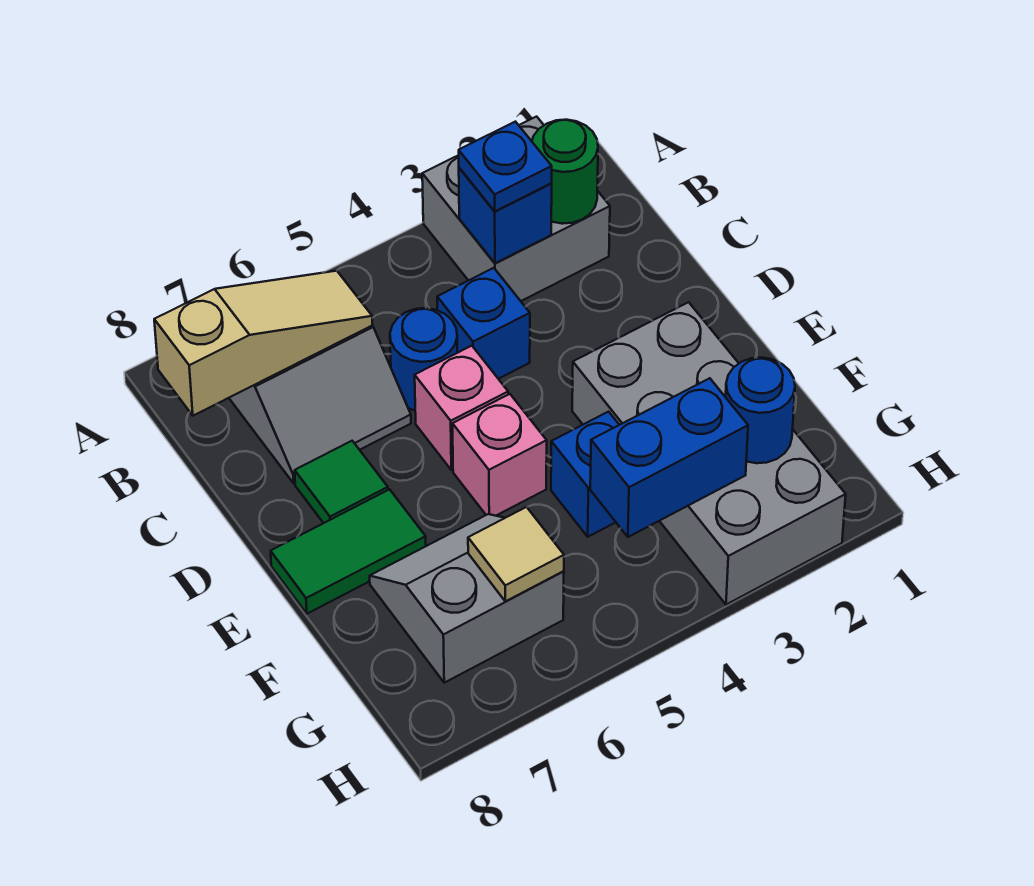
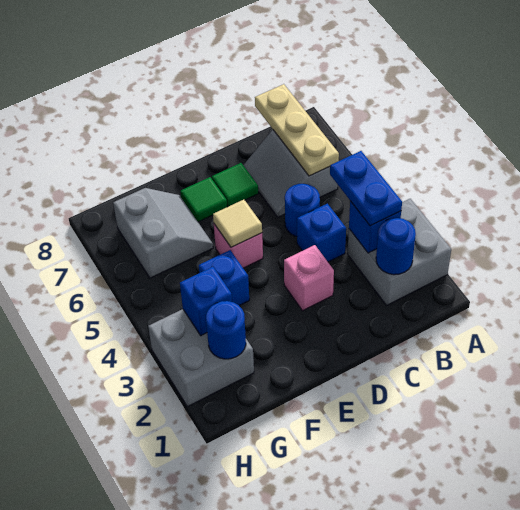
green round brick B2 level 2 -> blue round brick B2 level 2
blue plate B3 level 3 -> blue plate B3:B4 level 3
tan slope B6:B8 level 2 top 8 -> tan plate B6:B8 level 2
pink brick D5 level 1 -> pink brick D3 level 1
grey brick E2:H3 level 1 -> grey brick G2:H3 level 1
green tile E7:E8 level 1 -> green tile E7 level 1
blue brick G3:G4 level 2 -> blue brick G3 level 2
tan tile G6 level 2 -> tan tile E5 level 2

